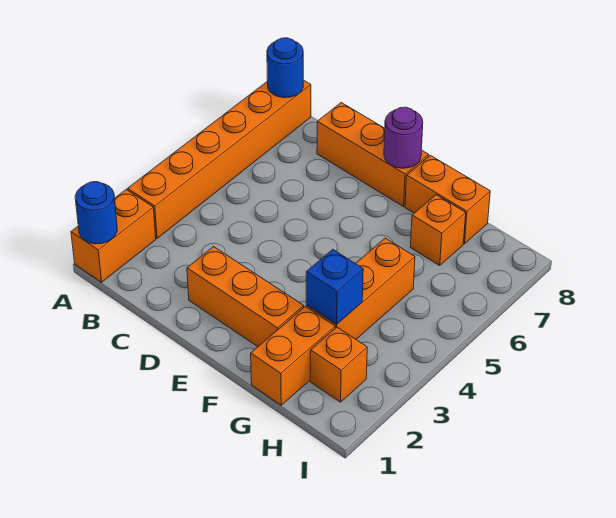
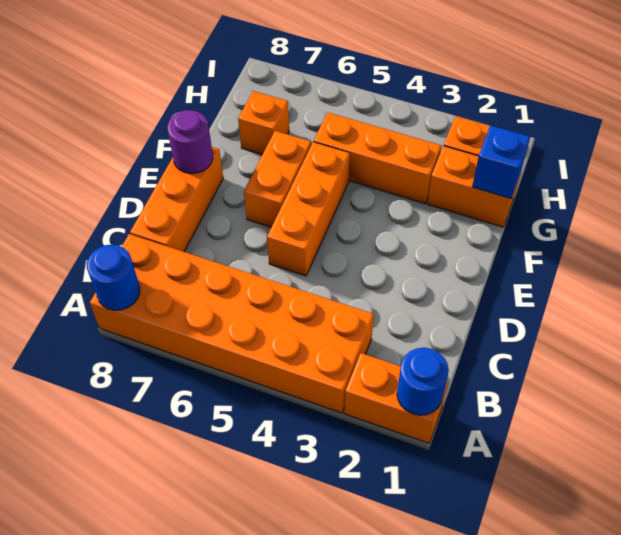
orange brick A3:A8 level 1 -> orange brick A3:B8 level 1
orange brick D2:F2 level 1 -> orange brick D5:F5 level 1
orange brick F8:G8 level 1 -> orange brick E6:F6 level 1
blue brick G3 level 2 -> blue brick G1 level 2

